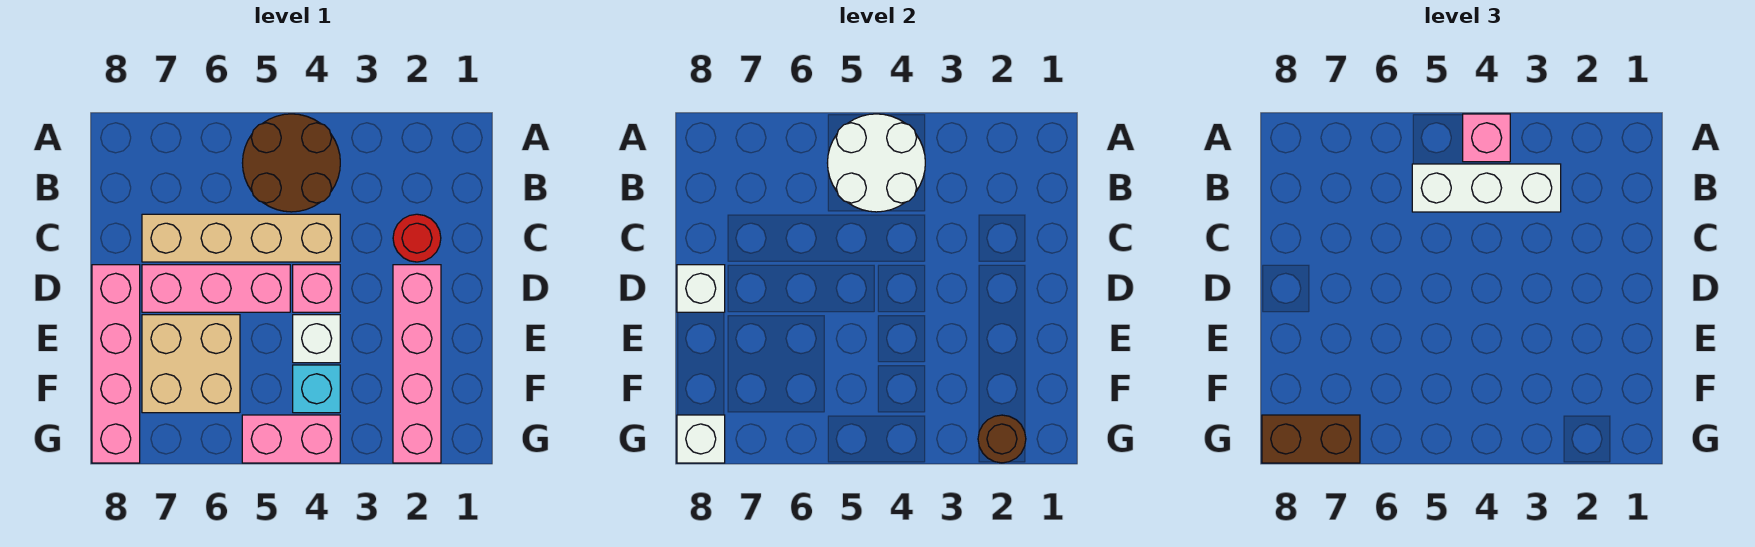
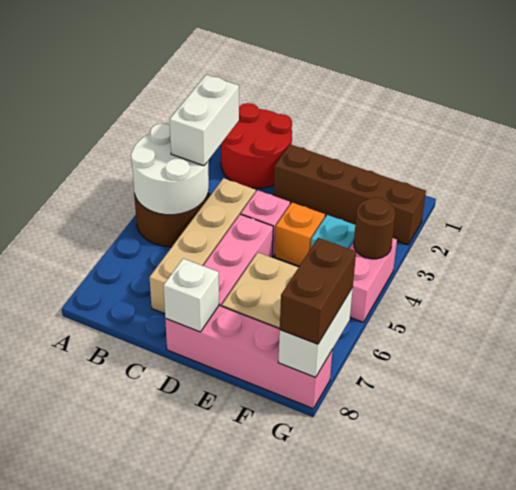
pink brick A4 level 3 -> none
white brick B3:B5 level 3 -> white brick B3:B4 level 3
red round brick C2 level 1 -> red round brick B1:C2 level 1
pink brick D2:G2 level 1 -> brown brick D2:G2 level 1
white brick E4 level 1 -> orange brick E4 level 1
brown round brick G2 level 2 -> brown round brick G4 level 2
white brick G8 level 2 -> white brick G7:G8 level 2

